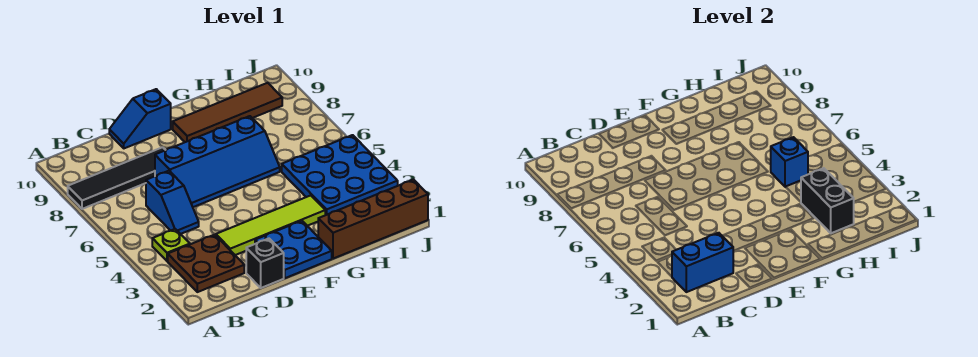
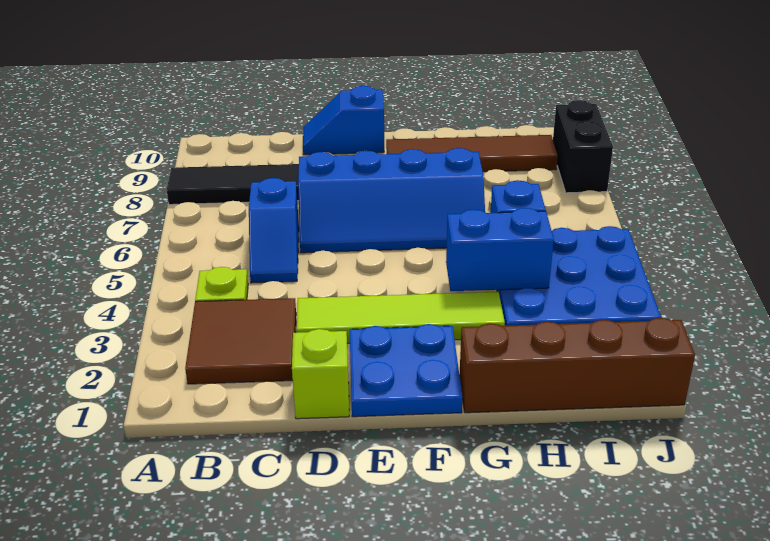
brown plate B2:C3 level 1 -> brown tile B2:C3 level 1
blue brick B2:C2 level 2 -> blue brick G4:H4 level 2
black brick D1 level 1 -> lime brick D1 level 1
black brick H2:H3 level 2 -> black brick J8:J9 level 1

